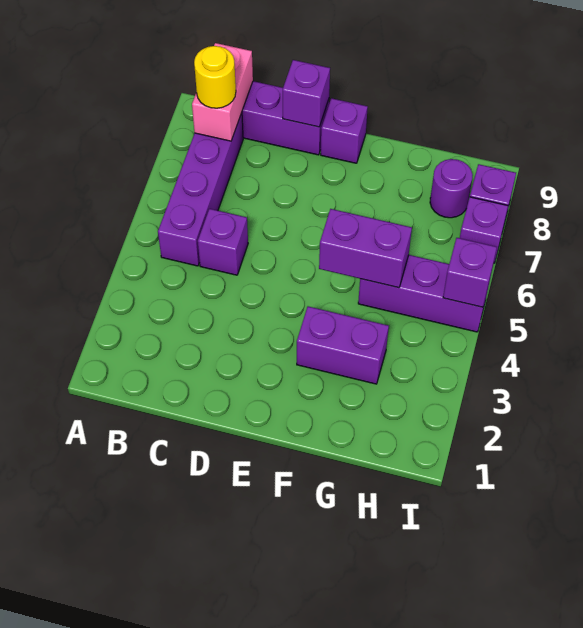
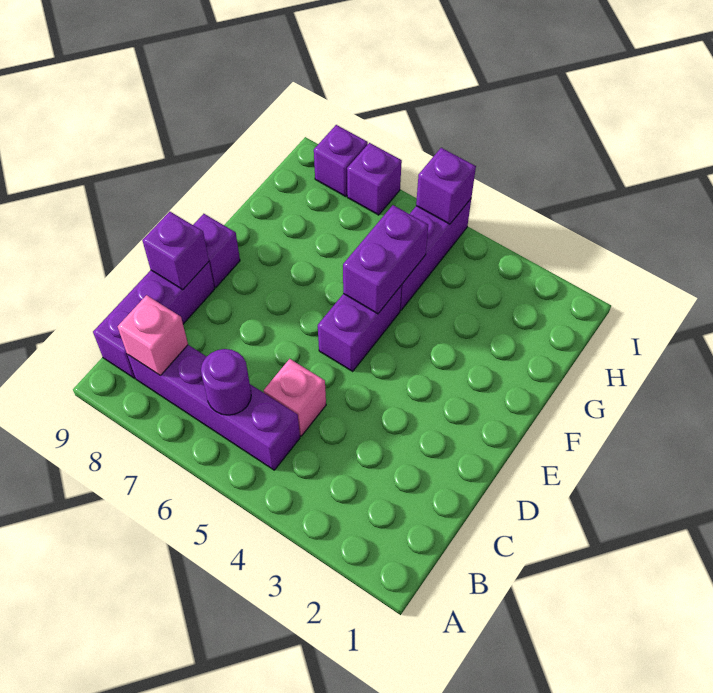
pink brick B8:B9 level 2 -> pink brick B8 level 2
yellow round brick B8 level 3 -> none
purple brick C5 level 1 -> pink brick C5 level 1
purple brick F3:G3 level 1 -> purple brick E5:F5 level 1
purple round brick H8 level 1 -> purple round brick B6 level 2

